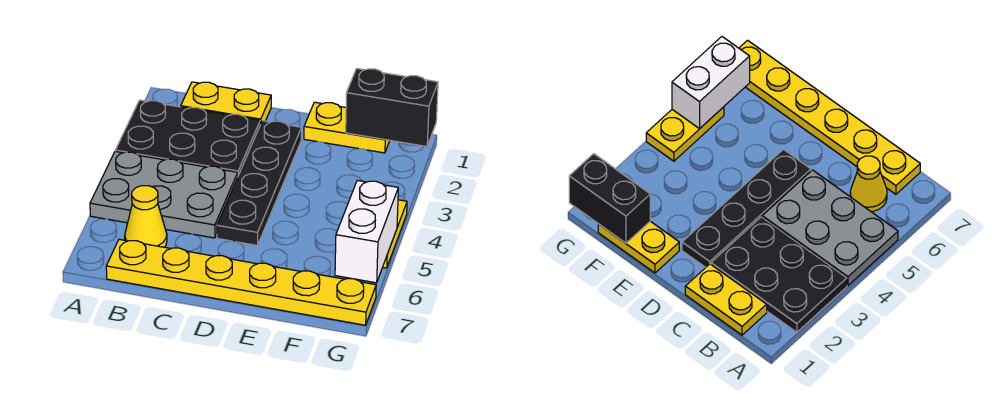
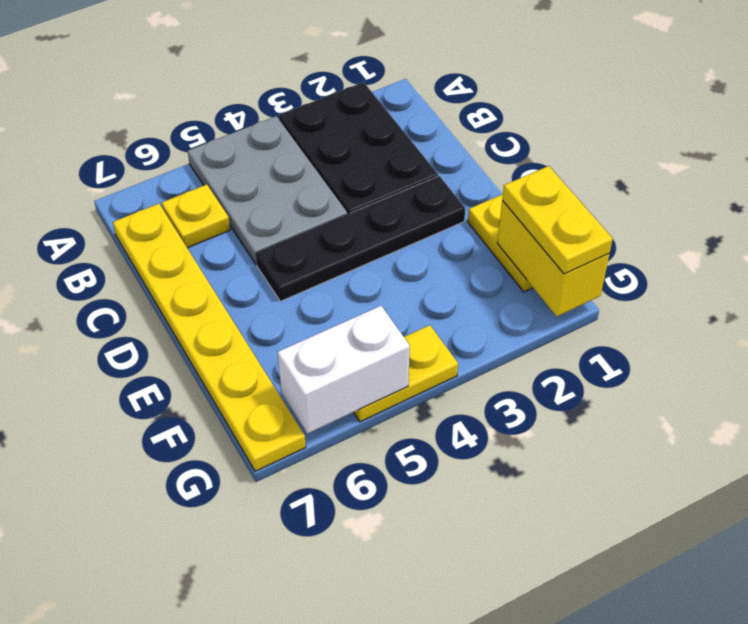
yellow plate B1:C1 level 1 -> yellow plate F1:G1 level 3
yellow cone B6 level 1 -> yellow plate B6 level 1
black brick F1:G1 level 2 -> yellow brick F1:G1 level 2

